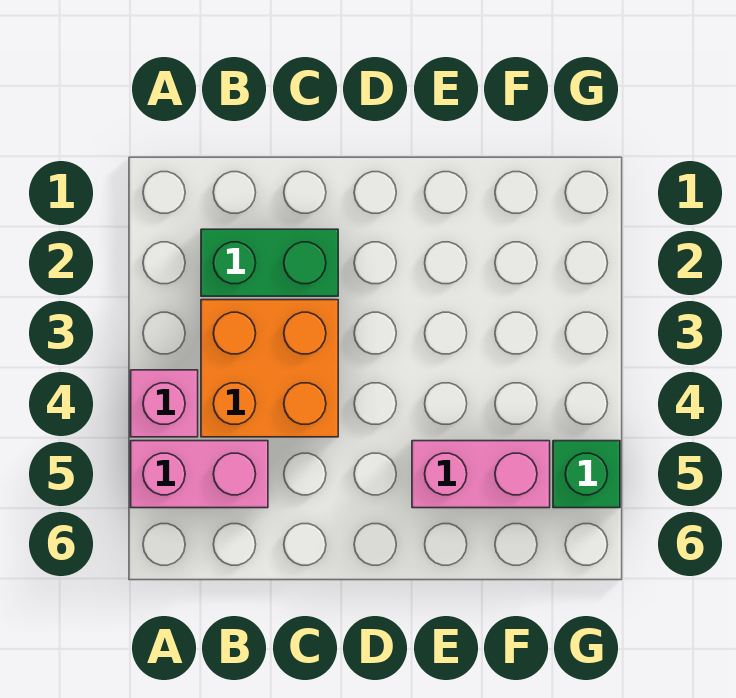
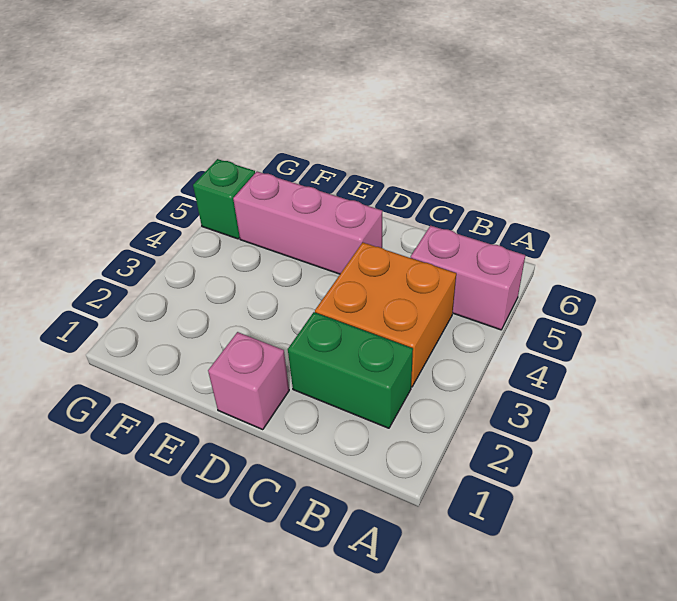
pink brick A4 level 1 -> pink brick D1 level 1
pink brick E5:F5 level 1 -> pink brick D5:F5 level 1

